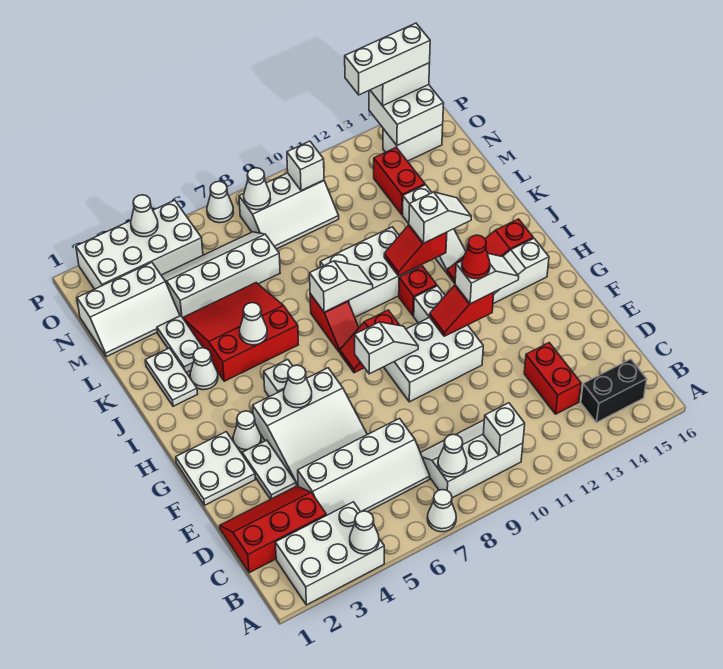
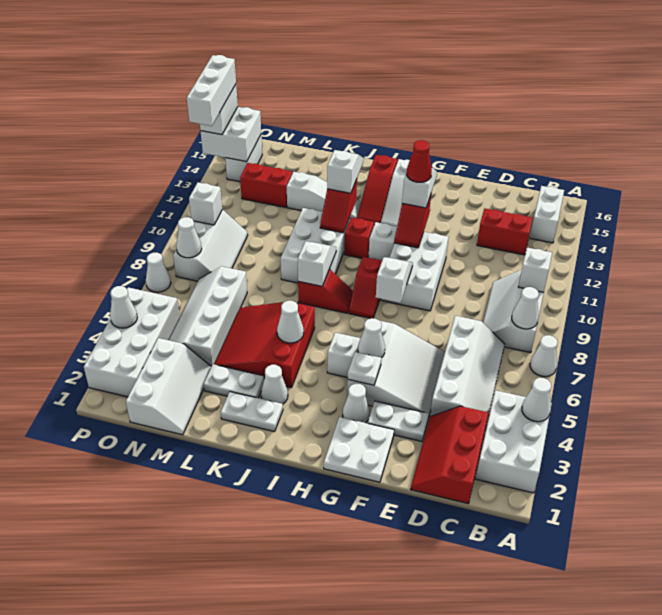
black brick B14:B15 level 1 -> white brick B14:B15 level 1
none -> white plate G4 level 2

